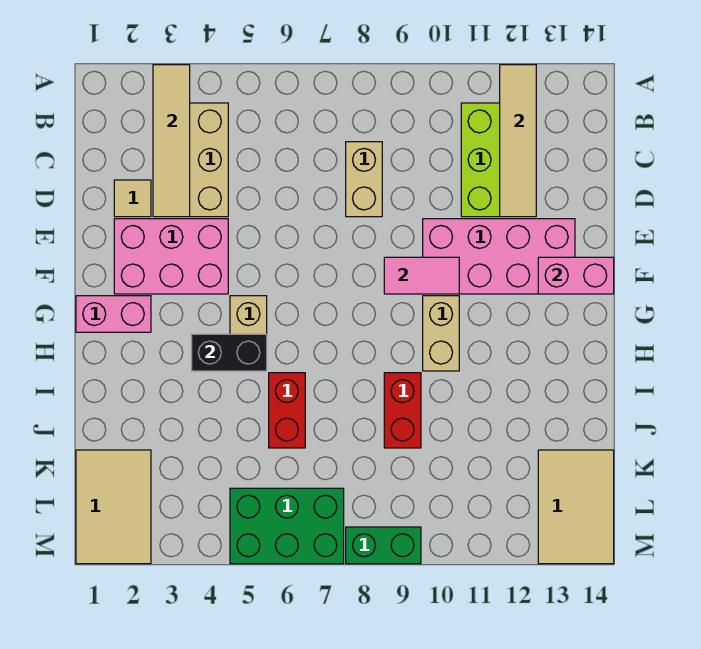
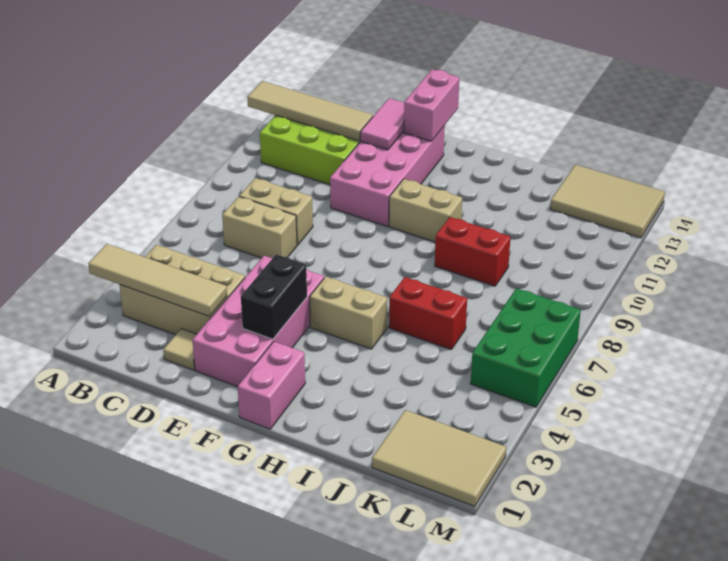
none -> tan brick C7:D7 level 1
pink brick E2:F4 level 1 -> pink brick E2:F5 level 1
pink tile F9:F10 level 2 -> pink tile E12:E13 level 2
black brick H4:H5 level 2 -> black brick F3:F4 level 2
green brick M8:M9 level 1 -> none

